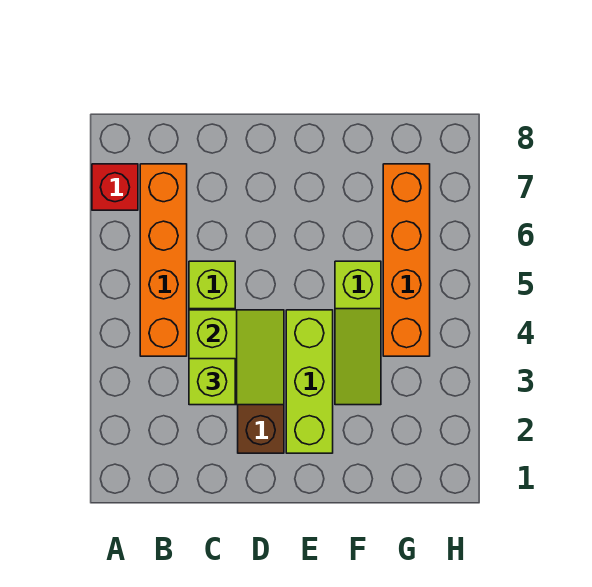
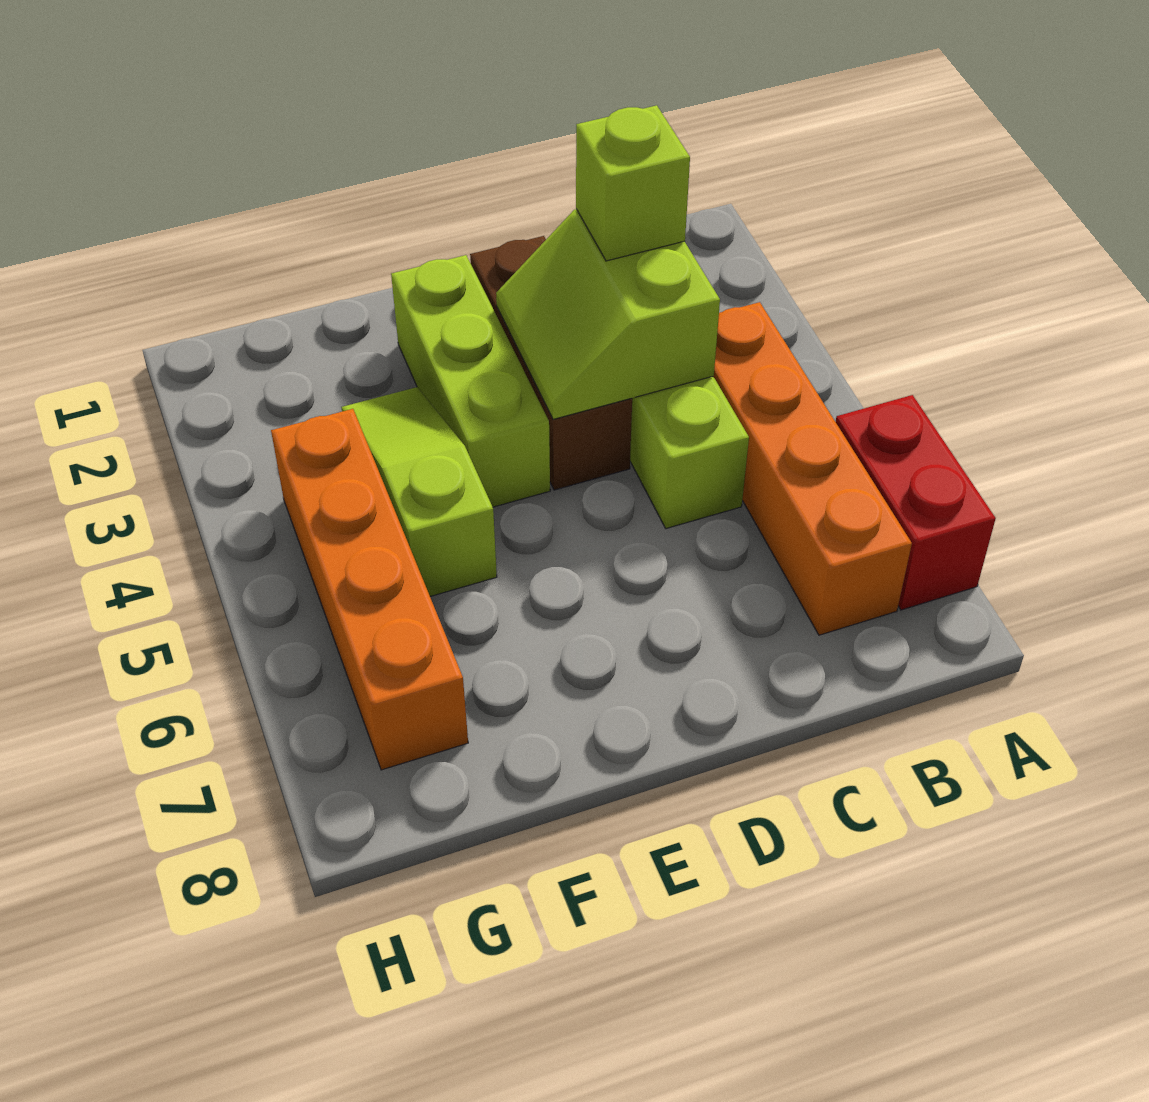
red brick A7 level 1 -> red brick A6:A7 level 1

